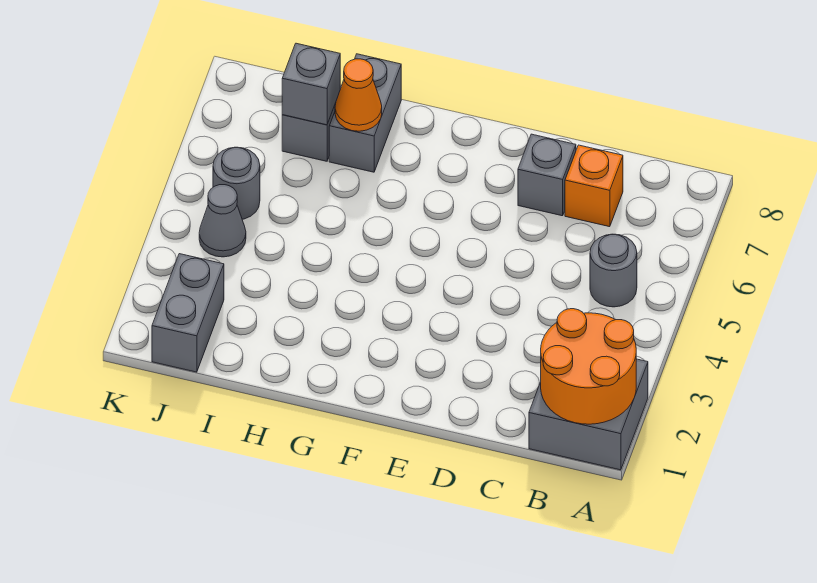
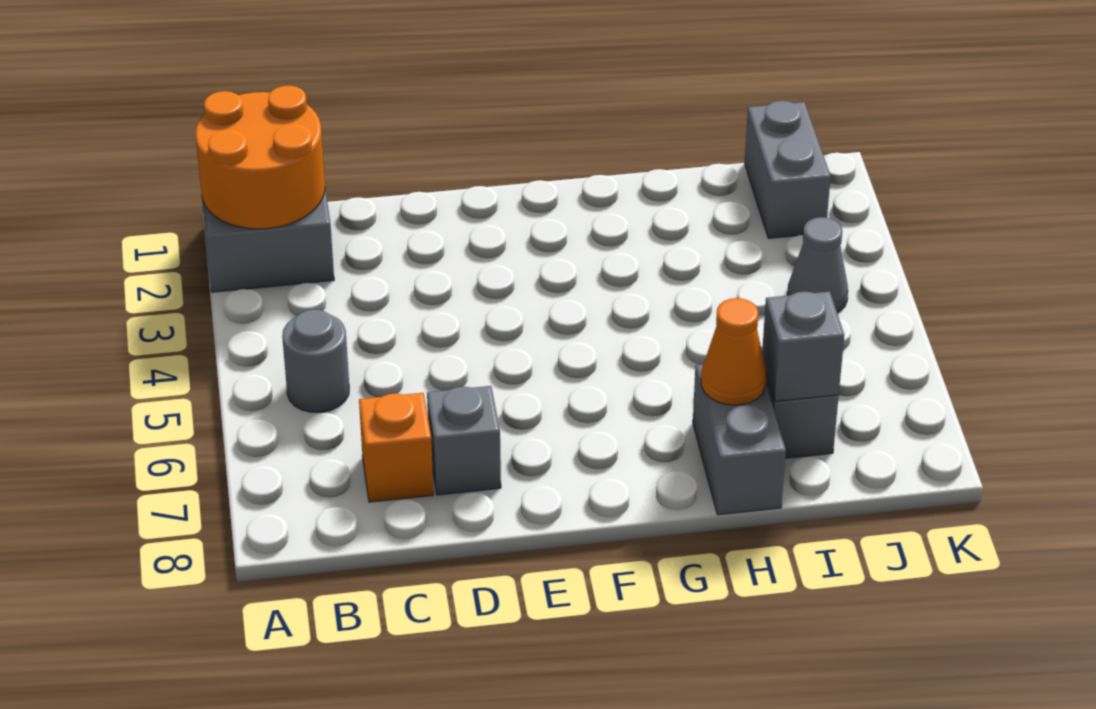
grey round brick J5 level 1 -> none

